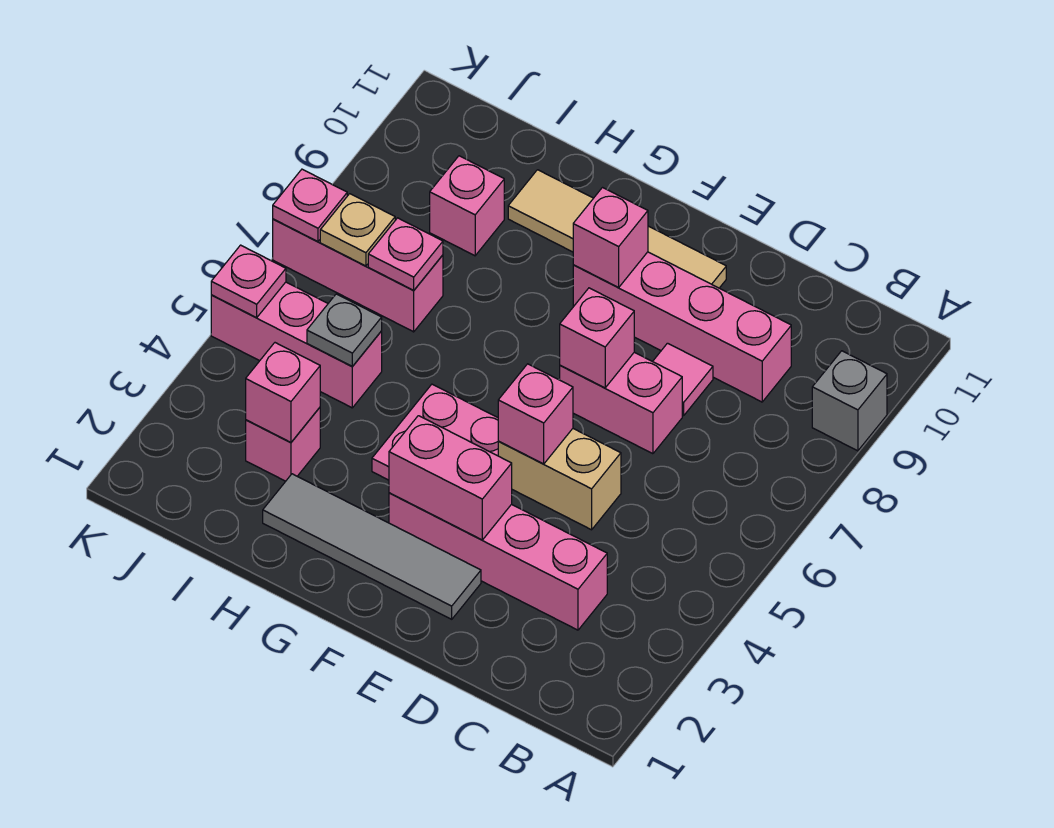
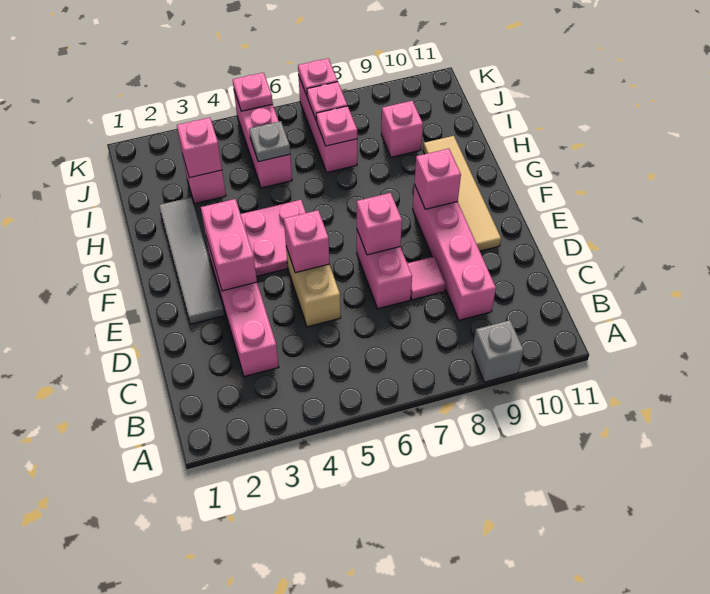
tan plate J7 level 2 -> pink plate J7 level 2

